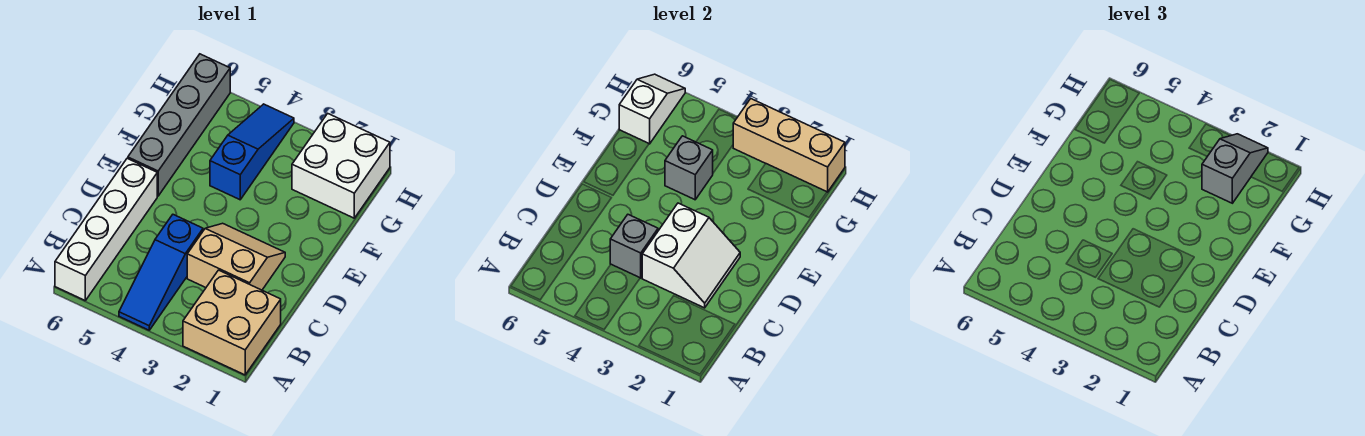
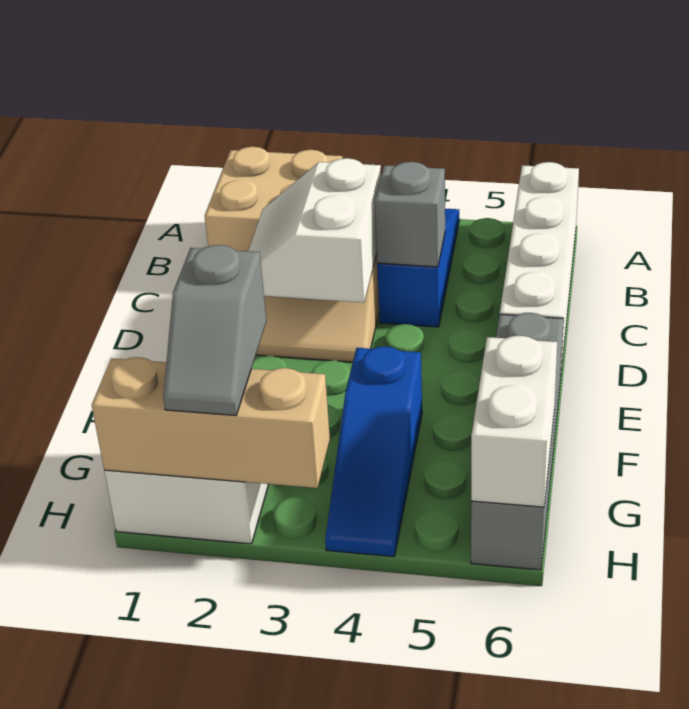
grey brick F4 level 2 -> none
white slope G6:H6 level 2 top G -> white brick G6:H6 level 2

